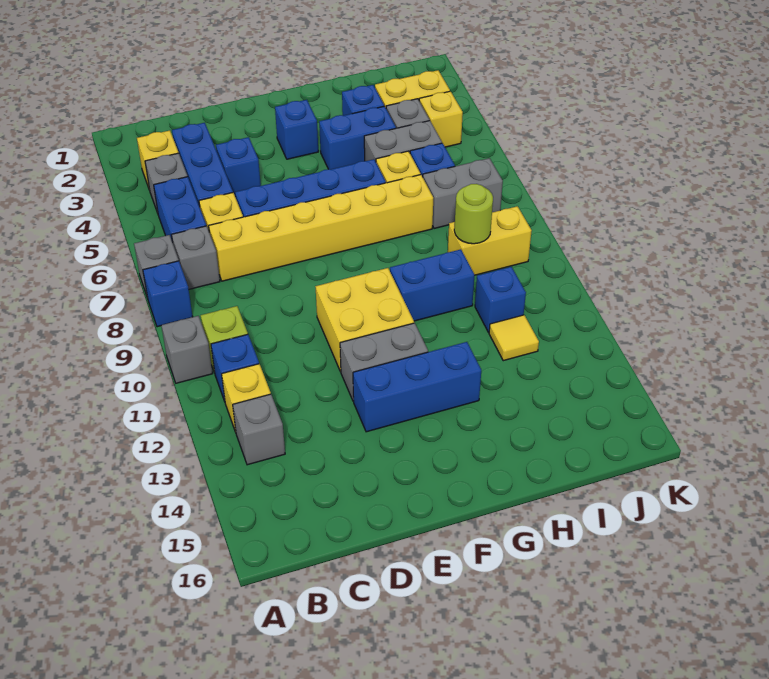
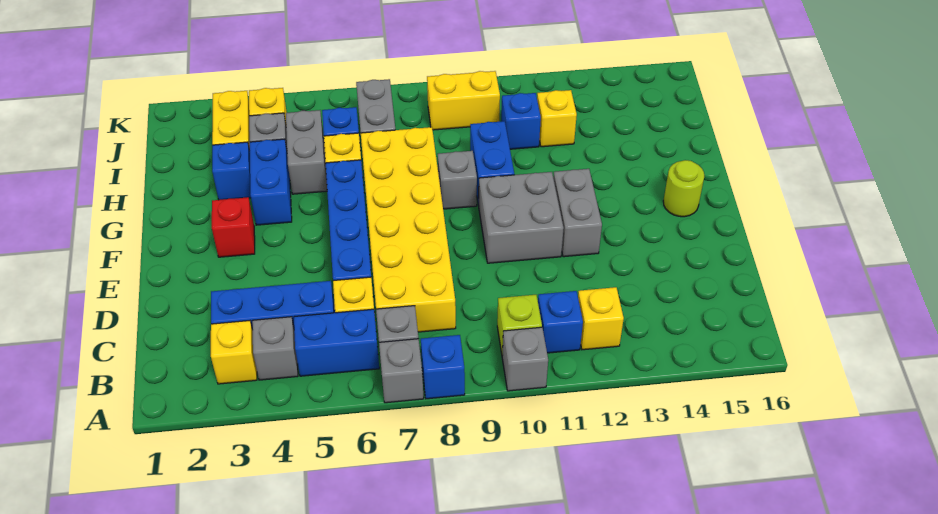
grey brick B13 level 1 -> grey brick G9 level 1
yellow brick C7:H7 level 1 -> yellow brick C7:H8 level 1
blue brick D4 level 1 -> none
yellow brick E10:F11 level 1 -> grey brick E10:F11 level 1
blue brick E13:G13 level 1 -> none
blue brick F3 level 1 -> red brick F3 level 1
yellow brick I9:J9 level 1 -> yellow brick J9:J10 level 1
lime round brick I9 level 2 -> lime round brick F15 level 1
yellow tile I12 level 1 -> yellow brick I12 level 1

